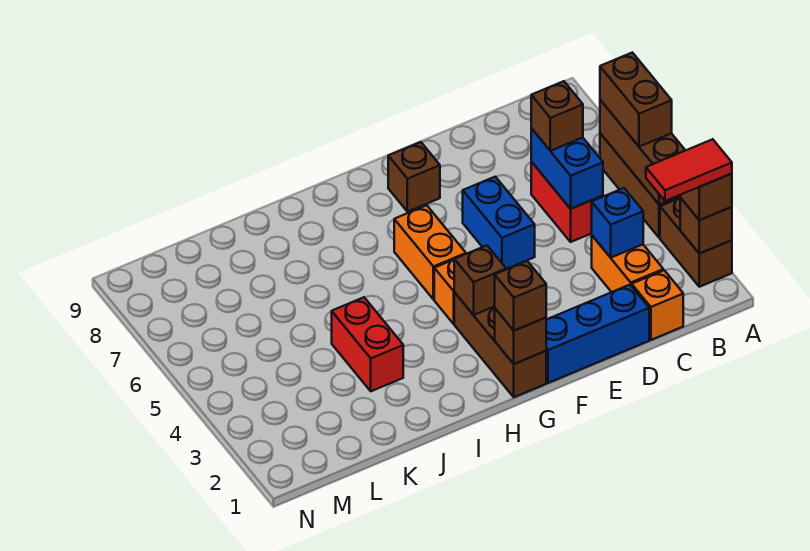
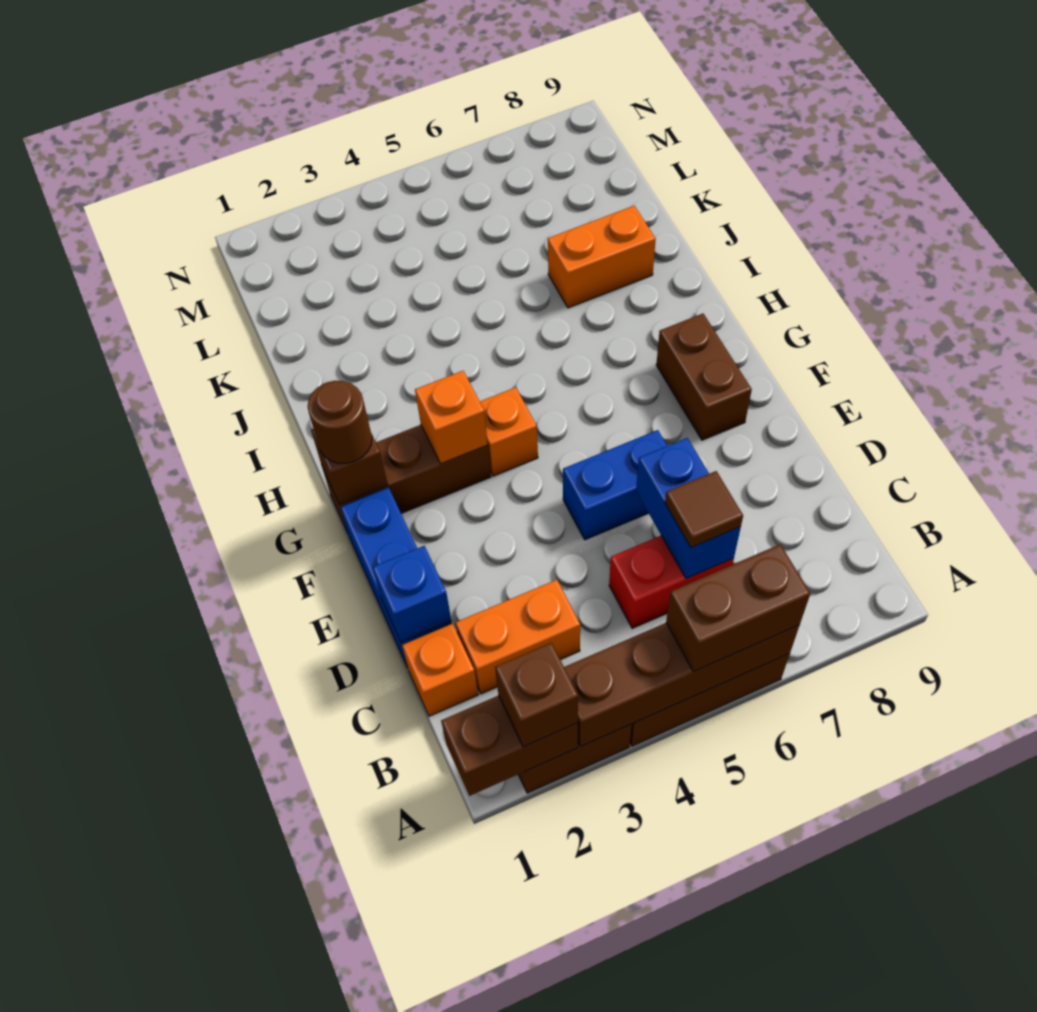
brown brick A2 level 2 -> brown brick A1:A2 level 2
red tile A2:B2 level 4 -> none
brown brick A4:A6 level 2 -> brown brick A3:A6 level 2
blue brick C3 level 2 -> blue brick D1 level 2
blue brick C5:C6 level 2 -> blue brick C6:D6 level 2
brown brick C6 level 3 -> brown tile C6 level 3
brown brick F8 level 1 -> brown brick F8:G8 level 1
brown brick G1 level 3 -> brown round brick G1 level 3
brown brick G3 level 2 -> orange brick G3 level 2
orange brick G5:G6 level 1 -> orange brick J7:J8 level 1
red brick J3:J4 level 1 -> none

